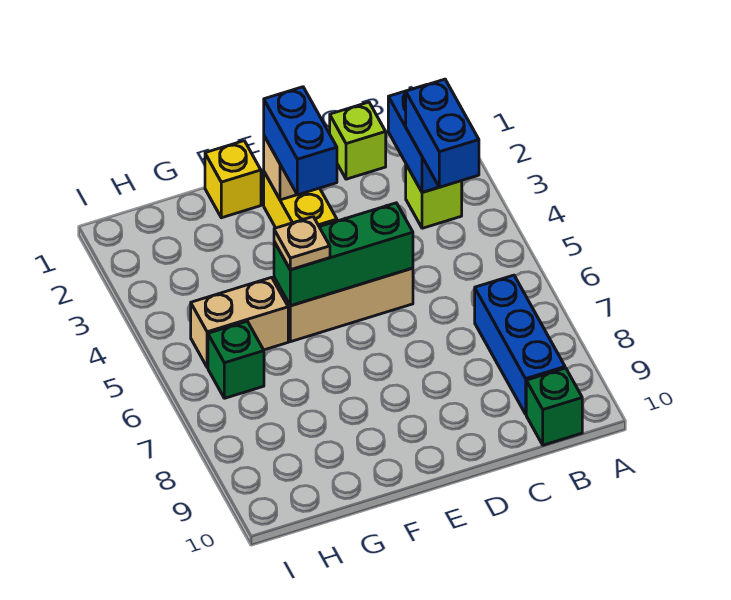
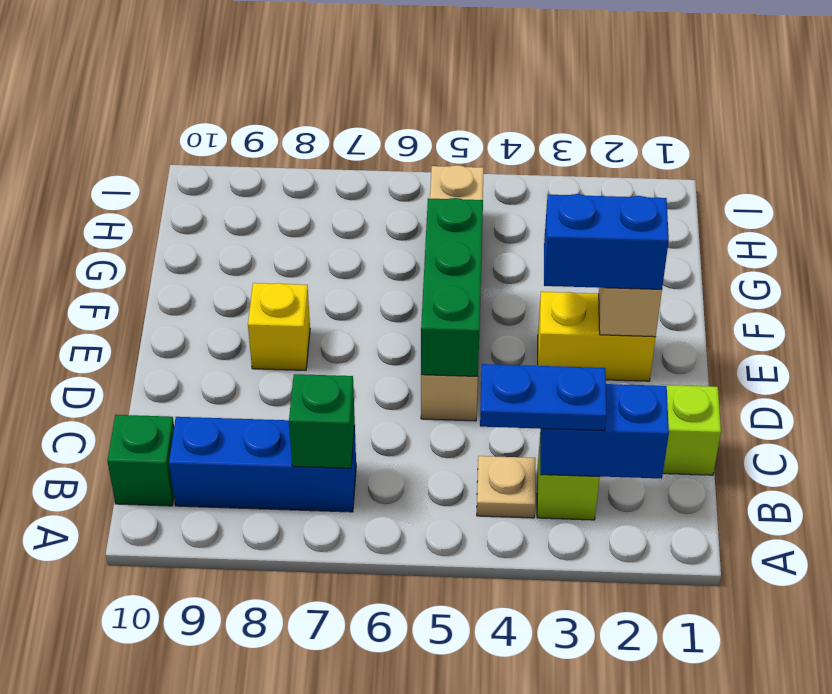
blue brick B3:B4 level 3 -> blue plate B3:B4 level 3
yellow brick F1 level 1 -> yellow brick E8 level 1
tan plate F5 level 3 -> tan plate B4 level 1
green brick H6 level 1 -> green brick B7 level 2

